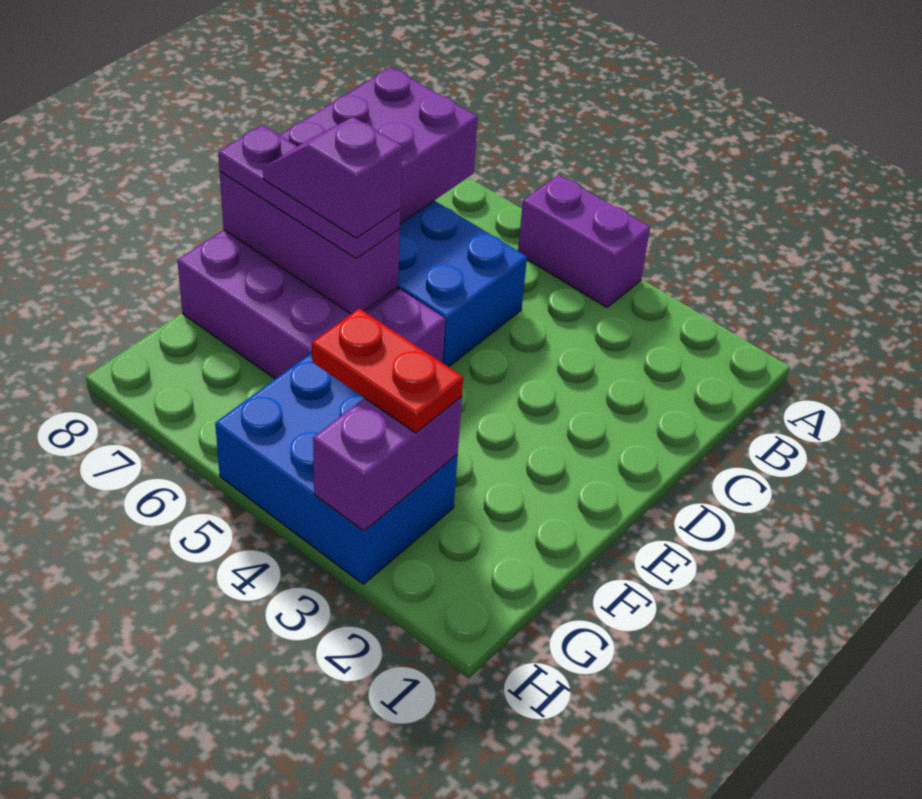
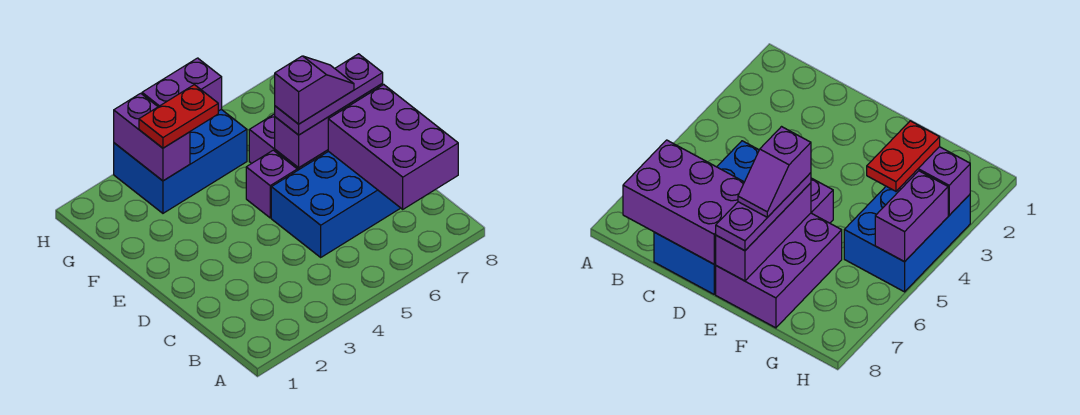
purple brick A4:A5 level 1 -> purple brick H4:H5 level 2

